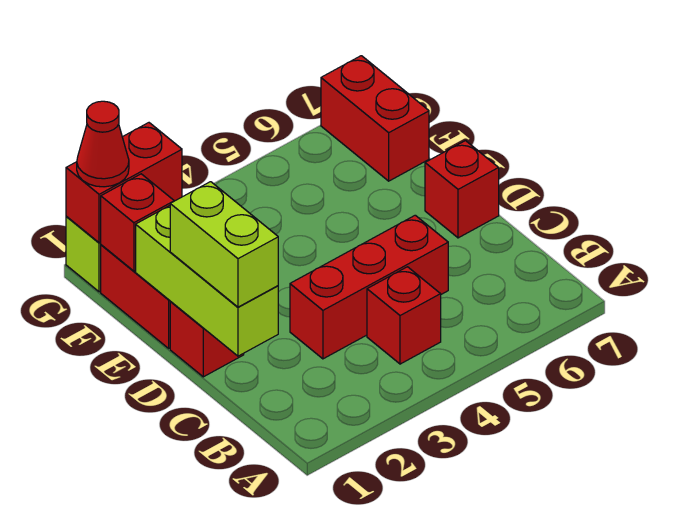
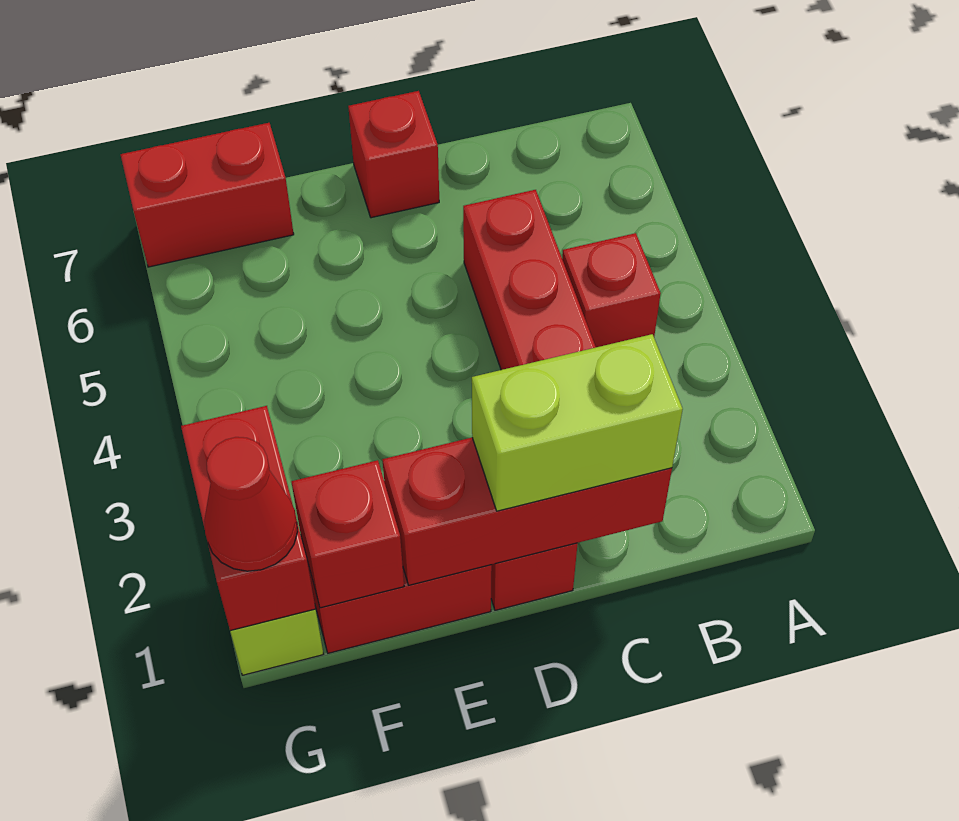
lime brick C1:E1 level 2 -> red brick C1:E1 level 2

